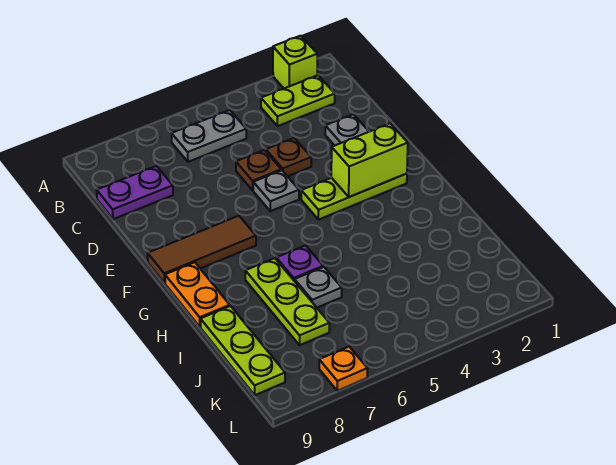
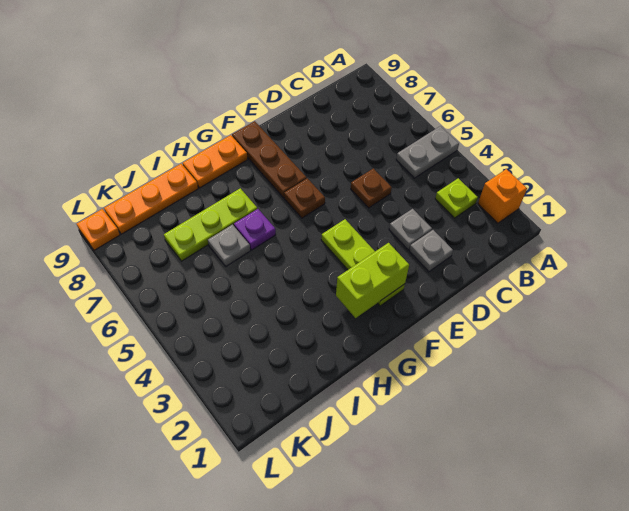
lime brick A2 level 1 -> orange brick A2 level 1
lime plate B2:B3 level 1 -> lime plate B3 level 1
grey plate B5:B6 level 1 -> grey plate A5:B5 level 1
purple plate C8:C9 level 1 -> none
brown plate D4 level 1 -> brown plate F6 level 1
grey plate E5 level 1 -> grey plate D3 level 1
lime brick F2:F3 level 2 -> lime brick F2:G2 level 2
brown tile F7:F9 level 1 -> brown plate F7:F9 level 1
lime plate I9:K9 level 1 -> orange plate I9:K9 level 1
orange plate L7 level 1 -> orange plate L9 level 1

